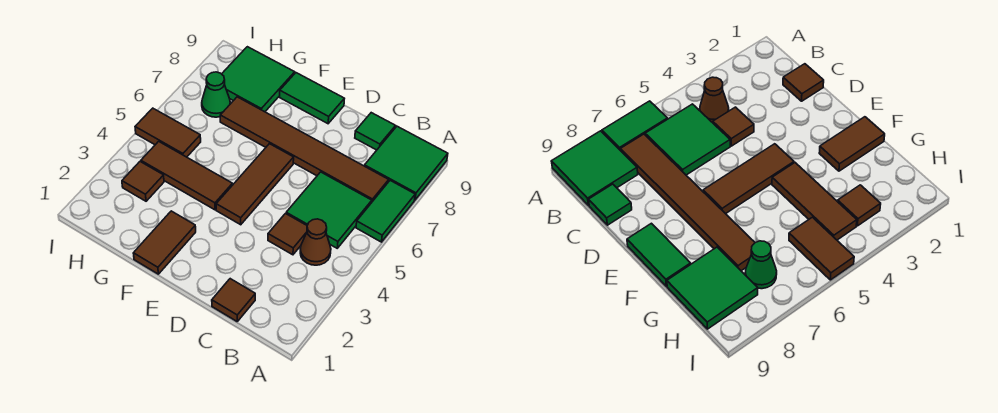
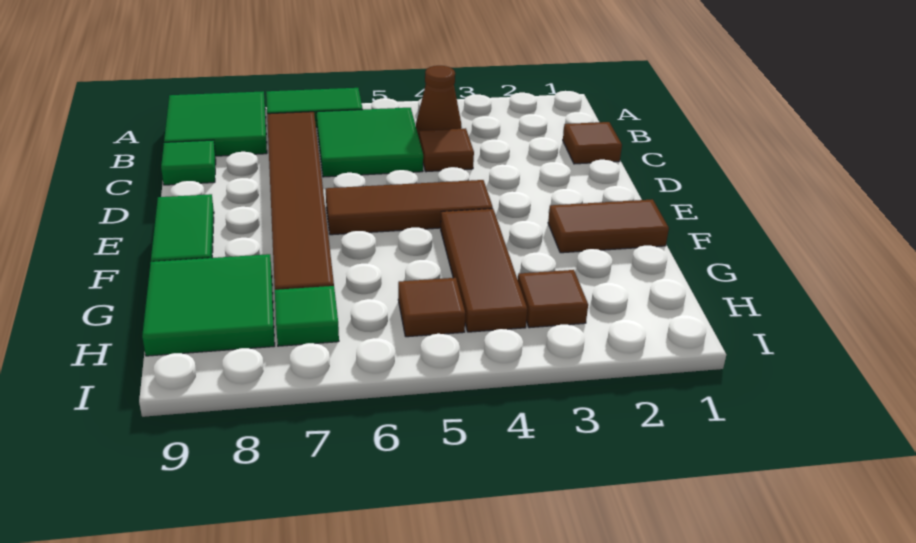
brown tile H5:I5 level 1 -> brown tile H5 level 1
green cone H7 level 1 -> green tile H7 level 1

